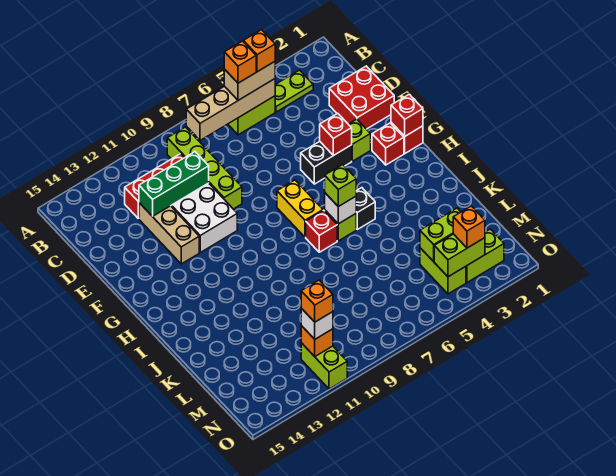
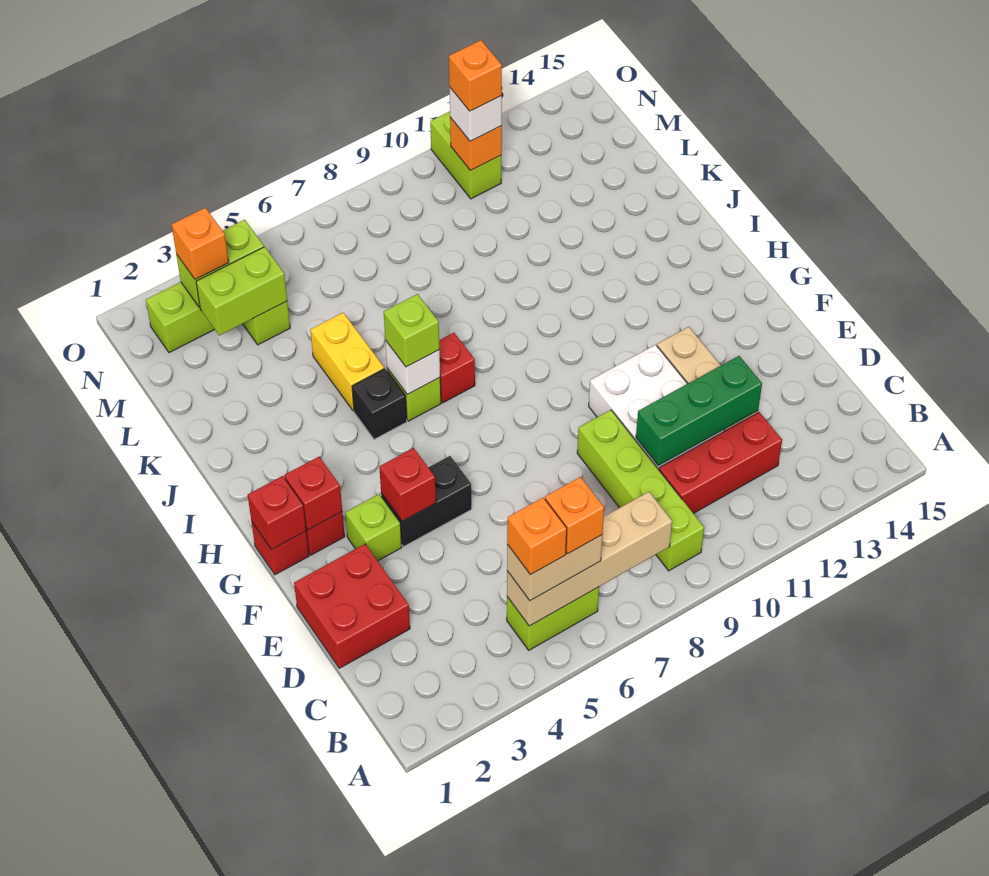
lime plate B3:B4 level 1 -> none
none -> red brick G2 level 2
yellow brick G7:H7 level 1 -> yellow brick J5:K5 level 1

